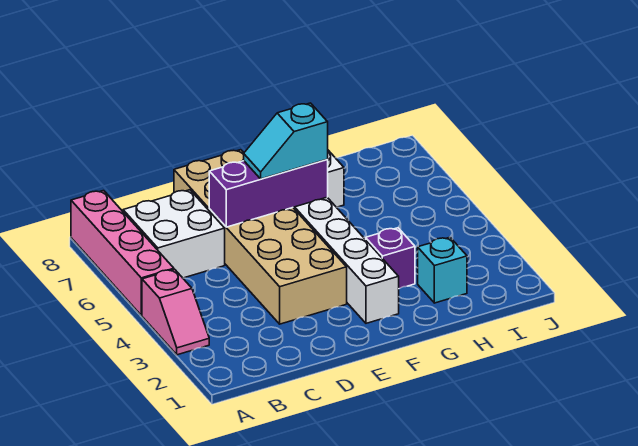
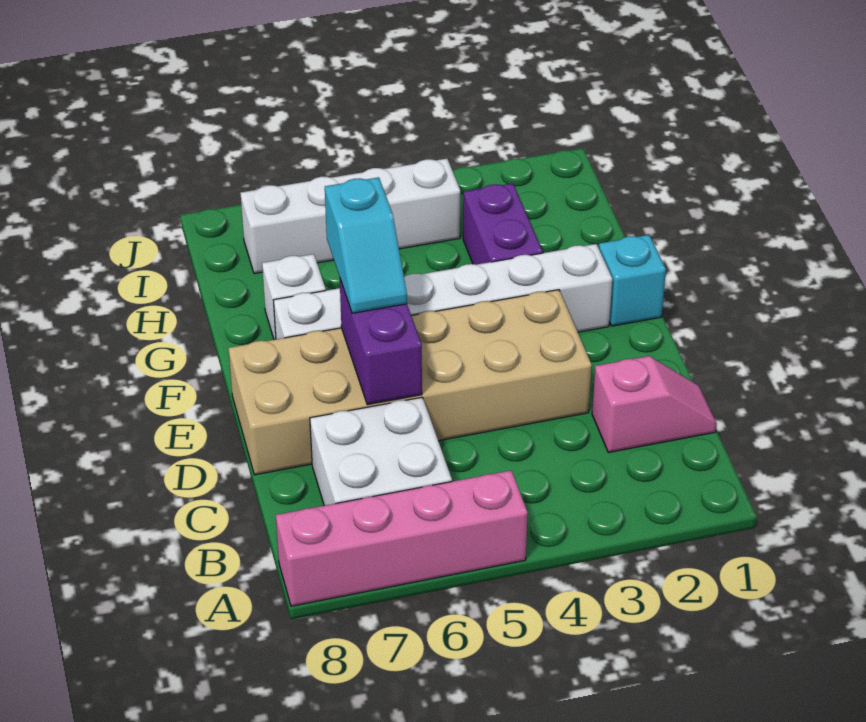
pink slope A3:A4 level 1 top 4 -> pink slope C1:C2 level 1 top 2
purple brick D6:F6 level 2 -> purple brick D6:E6 level 2
purple brick G3 level 1 -> purple brick G3:H3 level 1
cyan brick H2 level 1 -> cyan brick F1 level 1
none -> white brick I4:I7 level 1

